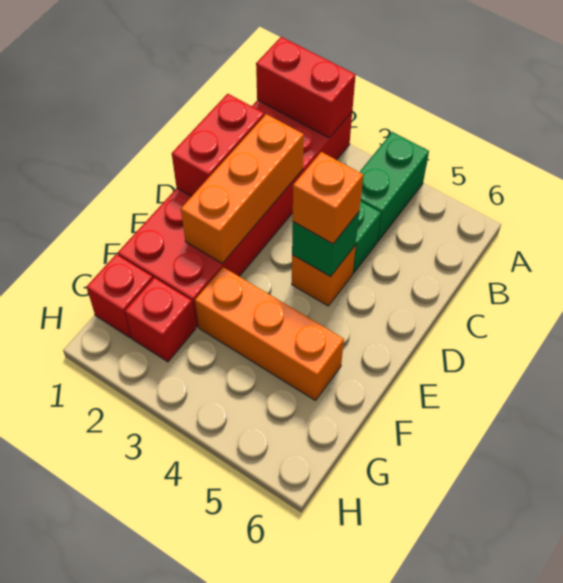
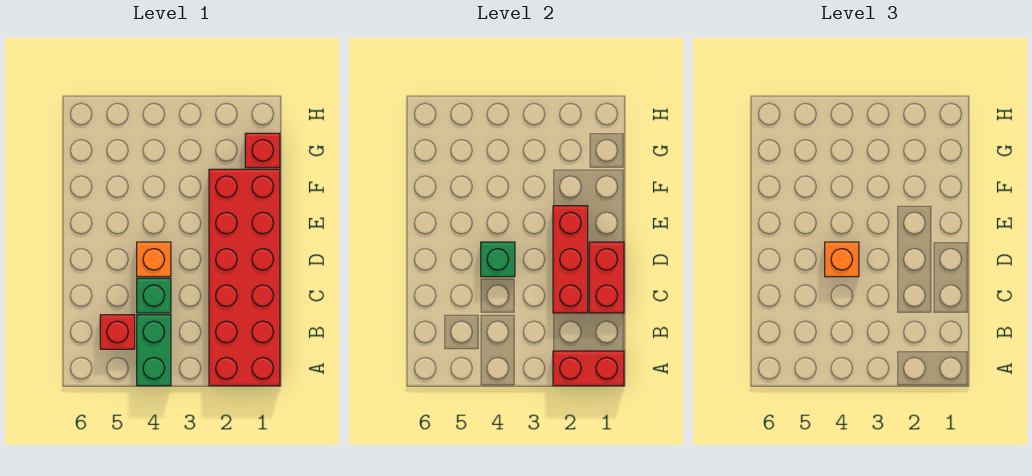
orange brick C2:E2 level 2 -> red brick C2:E2 level 2
orange brick F3:F5 level 1 -> none
red brick G2 level 1 -> red brick B5 level 1

